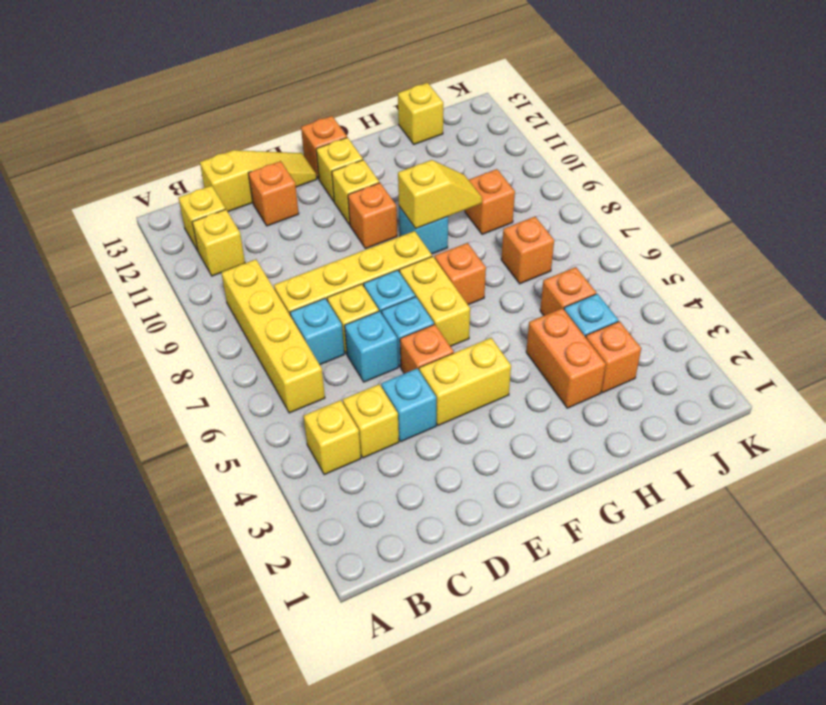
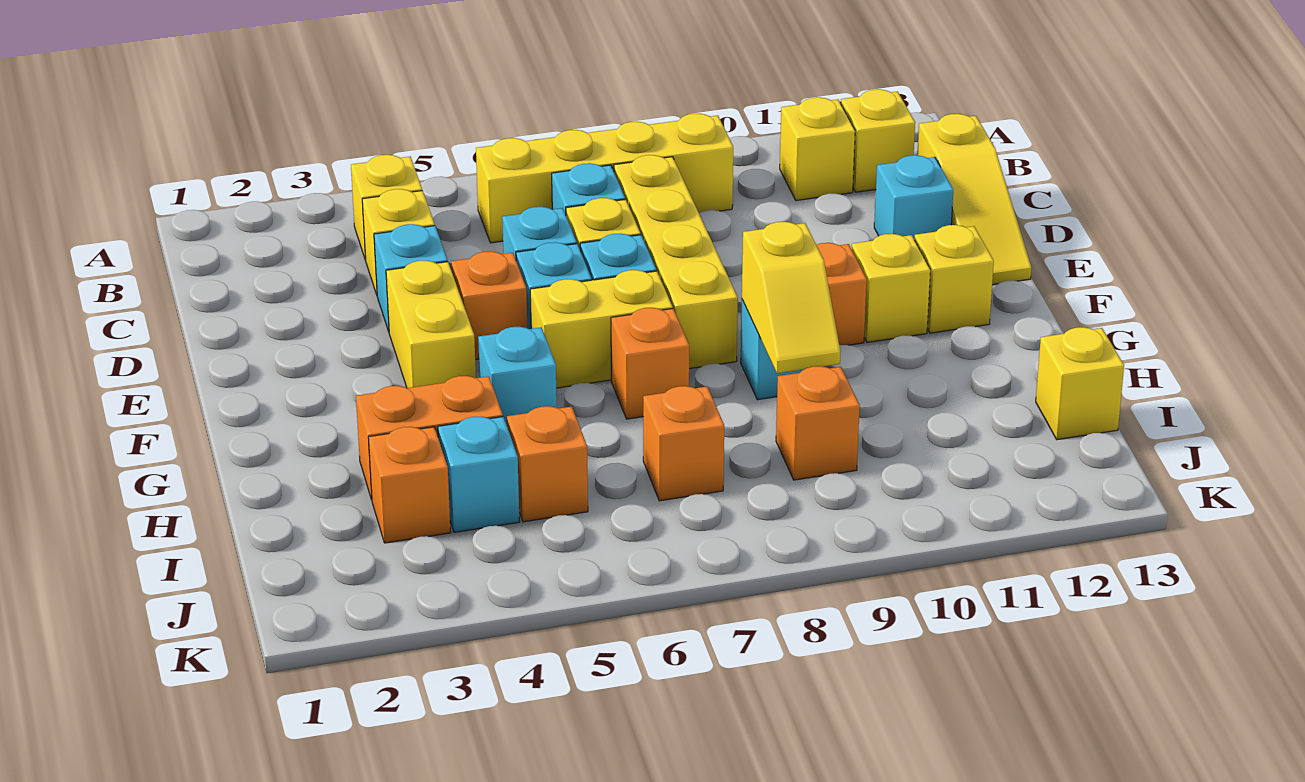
orange brick D12 level 1 -> cyan brick D12 level 1
orange brick F13 level 1 -> none
none -> cyan brick G5 level 1

